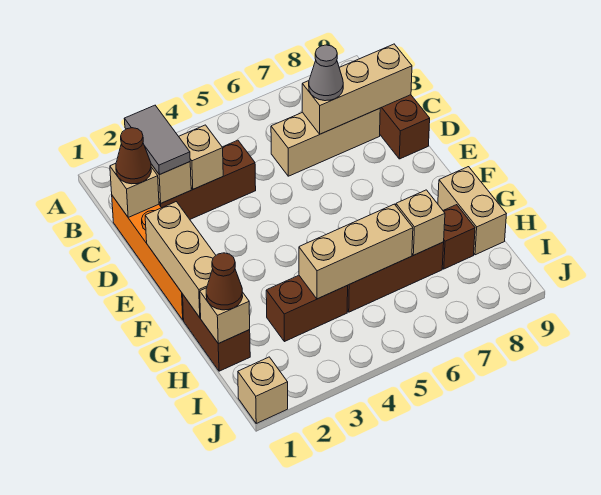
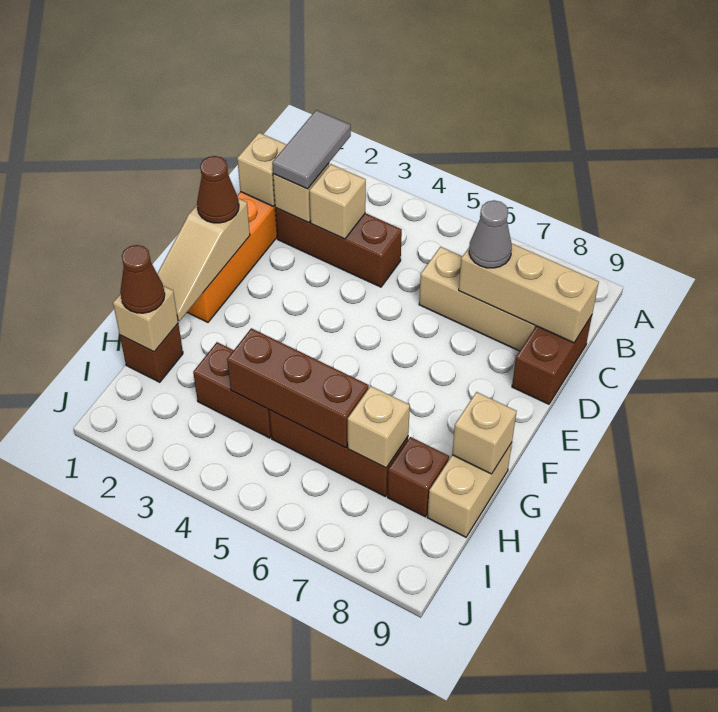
brown cone C1 level 3 -> brown cone E1 level 3
tan brick E1:G1 level 2 -> tan slope E1:G1 level 2 top E
brown brick G1:H1 level 1 -> brown brick H1 level 1
tan brick H4:H6 level 2 -> brown brick H4:H6 level 2
tan brick J1 level 1 -> tan brick G9 level 2

